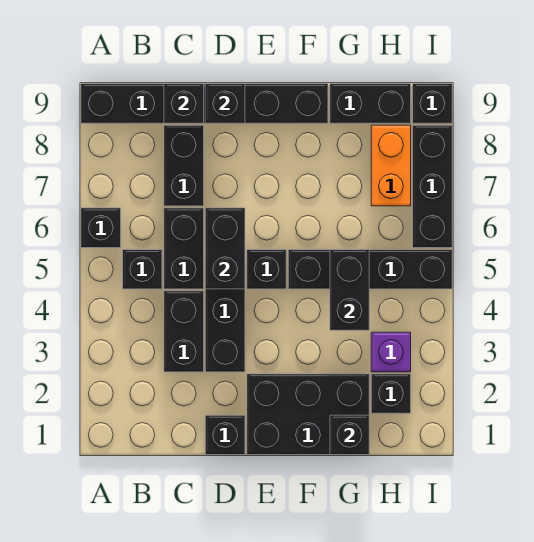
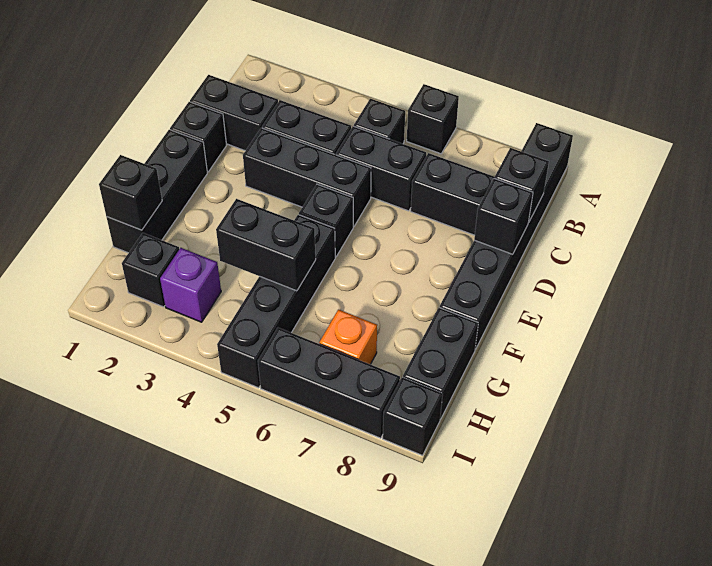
black brick D5:D6 level 2 -> black brick C1:C2 level 1
black brick E1:G2 level 1 -> black brick E1:G1 level 1
orange brick H7:H8 level 1 -> orange brick H7 level 1

